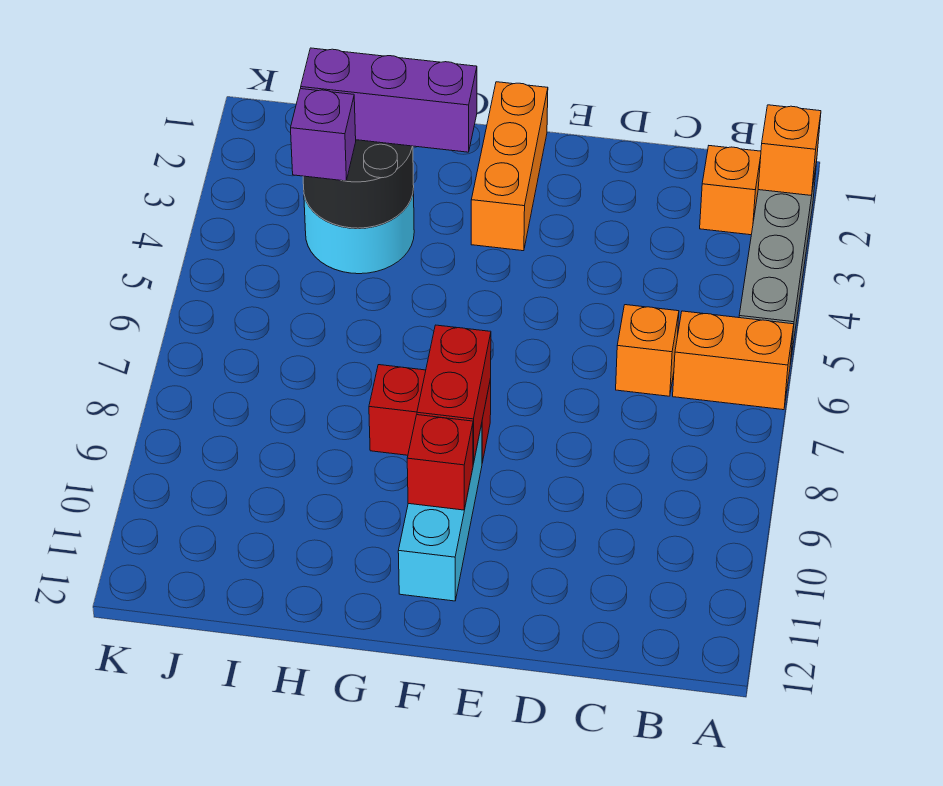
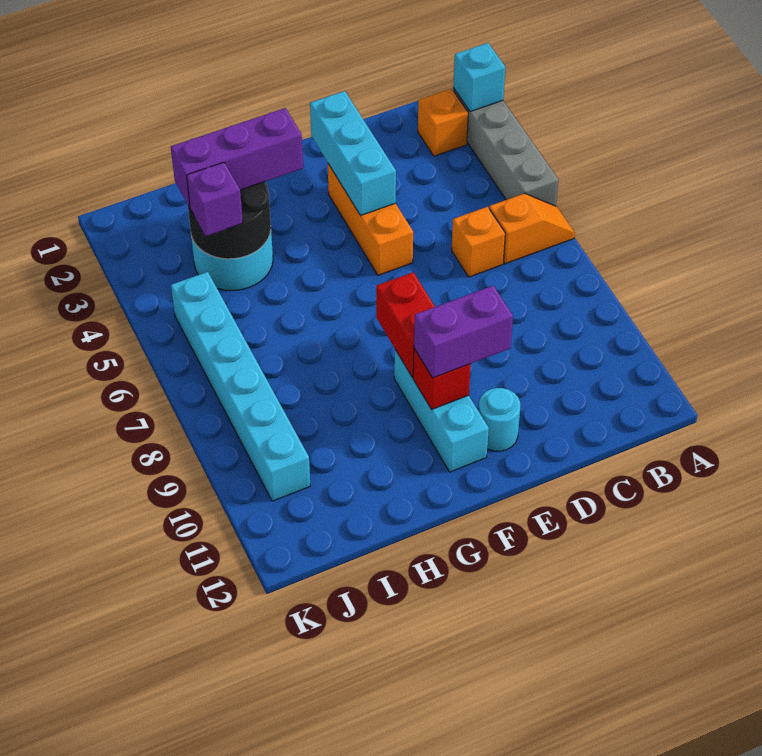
orange brick A2 level 2 -> cyan brick A2 level 2
orange brick A6:B6 level 1 -> orange slope A6:B6 level 1 top B
none -> cyan brick E2:E4 level 2
none -> purple brick E10:F10 level 3
none -> cyan round brick E11 level 1
orange brick F1:F3 level 1 -> orange brick E3:E5 level 1
red brick F8:G8 level 1 -> none
none -> cyan brick J5:J10 level 1

